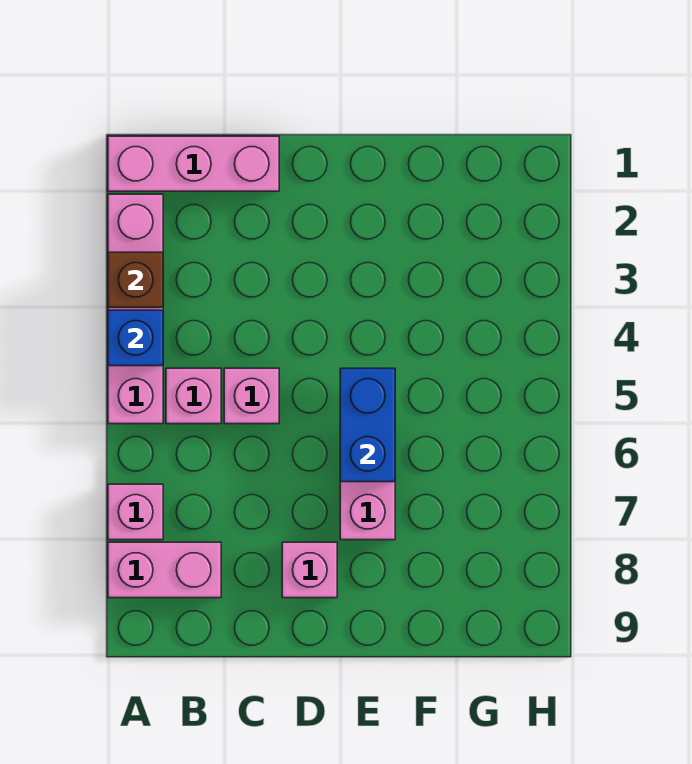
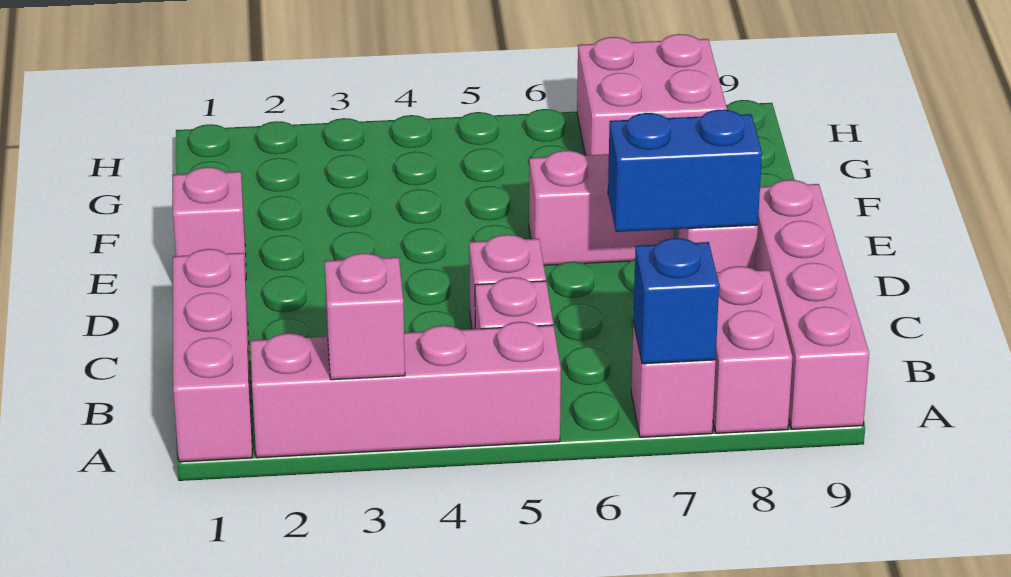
brown brick A3 level 2 -> pink brick A3 level 2
blue brick A4 level 2 -> blue brick A7 level 2
none -> pink brick A9:D9 level 1
none -> pink brick E1 level 1
blue brick E5:E6 level 2 -> blue brick D7:D8 level 2
none -> pink brick G7:H8 level 1

